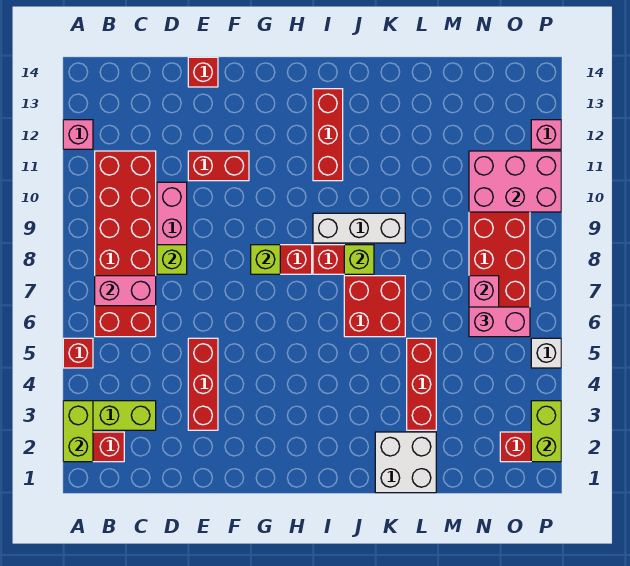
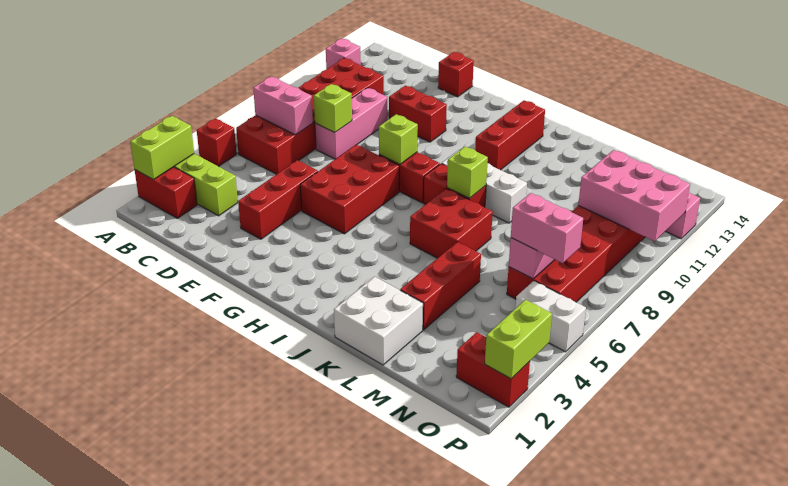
none -> red brick F5:G7 level 1
white brick P5 level 1 -> white brick O5:P5 level 1

